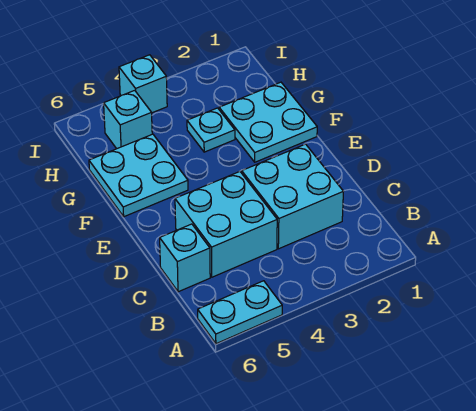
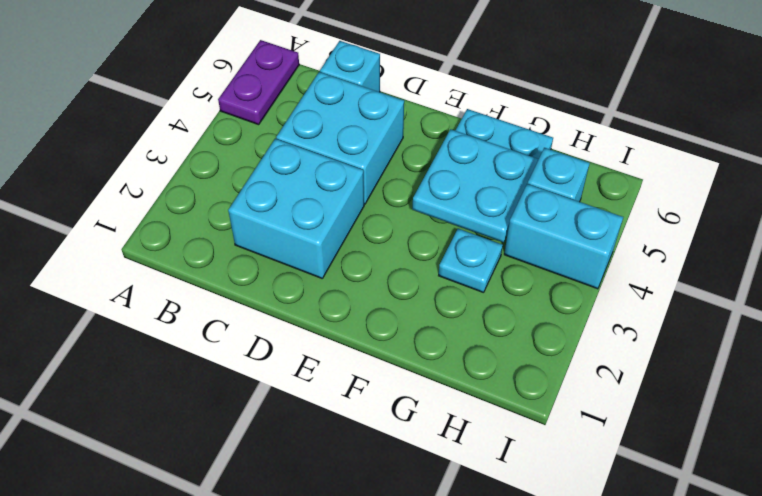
cyan plate A5:A6 level 1 -> purple plate A5:A6 level 1
cyan plate F1:G2 level 1 -> cyan plate F4:G5 level 2
cyan brick I4 level 1 -> cyan brick H4:I4 level 1

